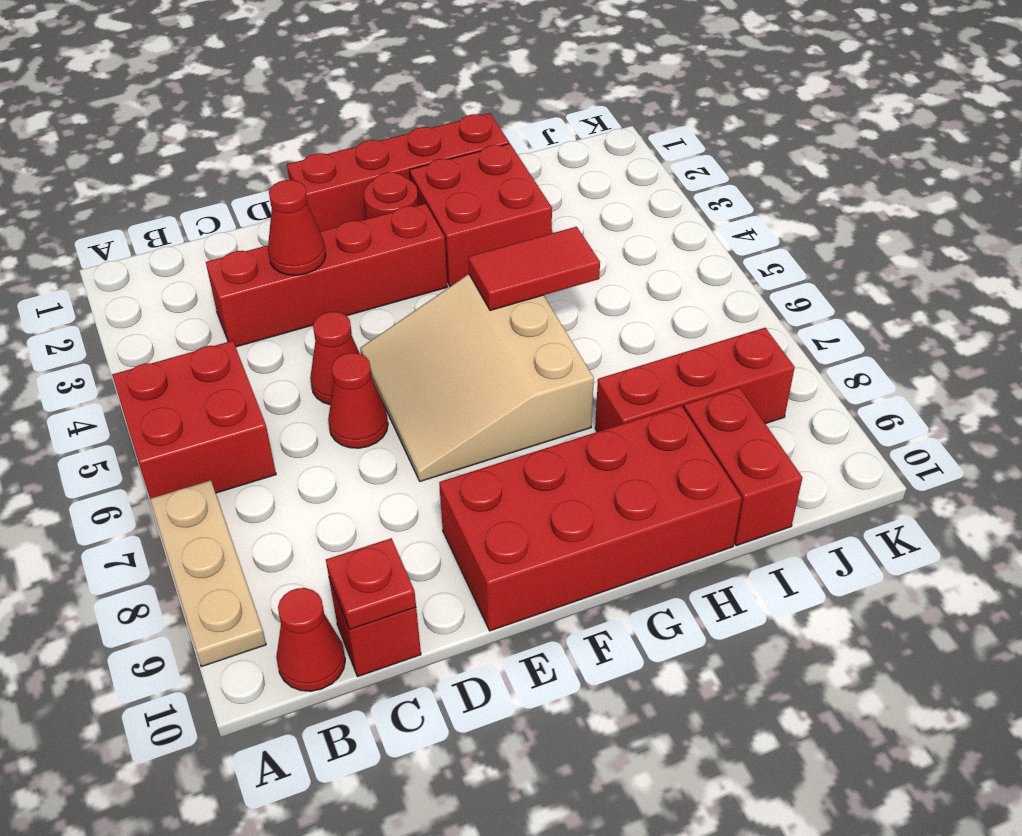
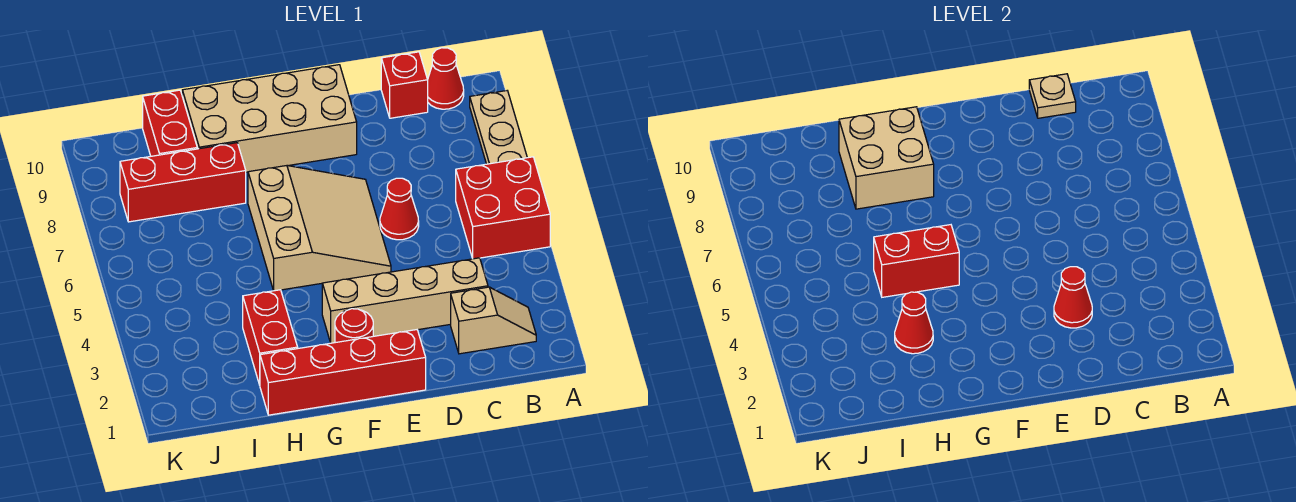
none -> tan slope B2:C2 level 1 top C
red brick C3:F3 level 1 -> tan brick C3:F3 level 1
red plate C10 level 2 -> tan plate C10 level 2
red cone D5 level 1 -> red cone H3 level 2
red brick E9:H10 level 1 -> tan brick E9:H10 level 1
red brick G2:H3 level 1 -> red brick H2:H3 level 1
red tile G5:H5 level 2 -> red brick G5:H5 level 2
none -> tan brick G8:H9 level 2

